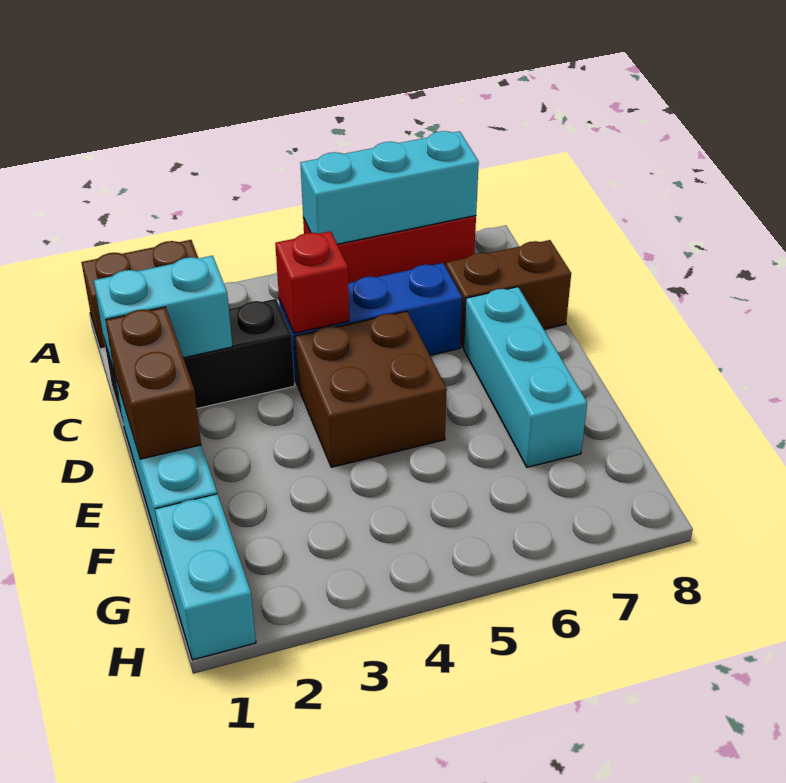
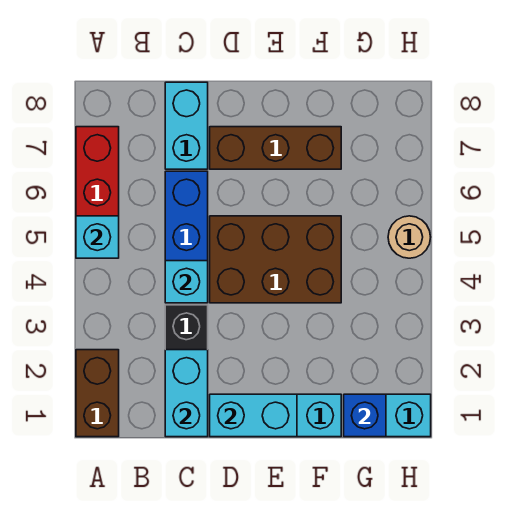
cyan brick A5:A7 level 2 -> cyan brick A5 level 2
red brick C4 level 2 -> cyan brick C4 level 2
brown brick C7:C8 level 1 -> cyan brick C7:C8 level 1
brown brick D1:E1 level 2 -> cyan brick D1:E1 level 2
brown brick D4:E5 level 1 -> brown brick D4:F5 level 1
cyan brick D7:F7 level 1 -> brown brick D7:F7 level 1
none -> blue brick G1 level 2
none -> tan round brick H5 level 1

